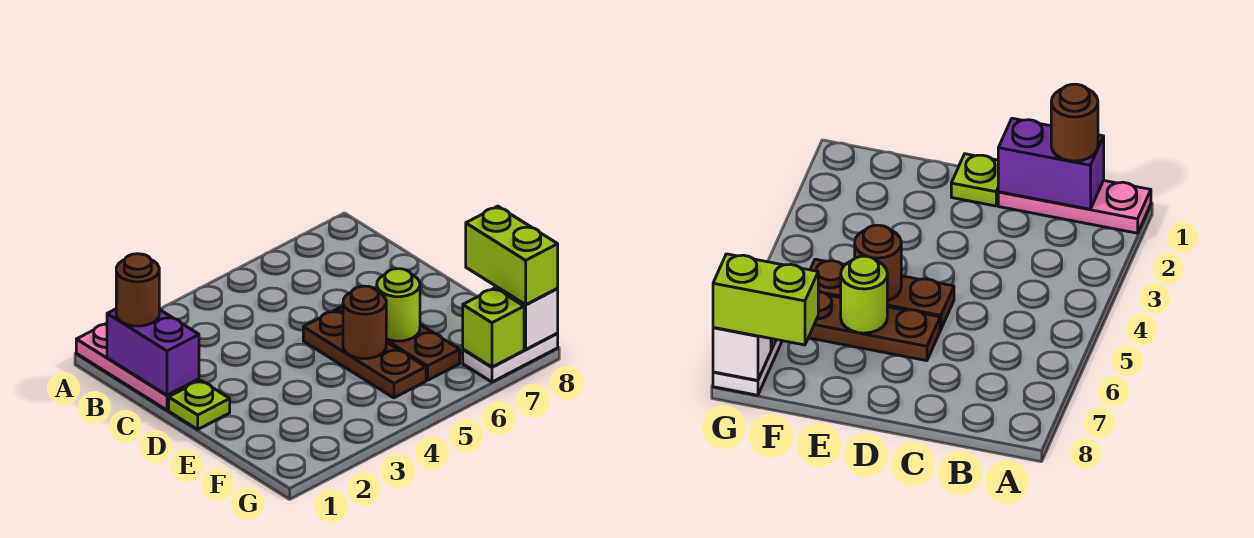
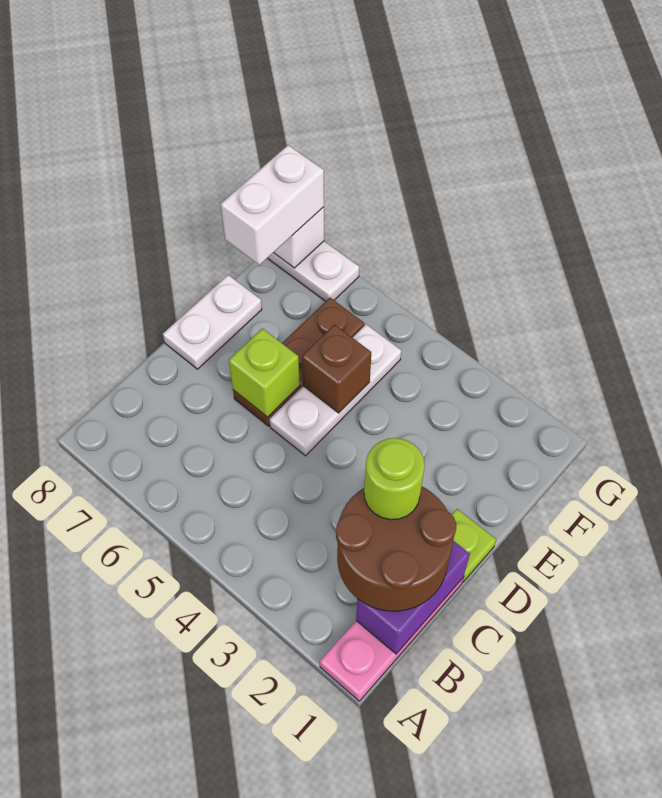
brown round brick B1 level 3 -> brown round brick B1:C2 level 3
brown plate D5:F5 level 1 -> white plate D5:F5 level 1
none -> white plate D8:E8 level 1
brown round brick E5 level 2 -> brown brick E5 level 2
lime round brick E6 level 2 -> lime round brick C2 level 4
lime brick F8:G8 level 3 -> white brick F8:G8 level 3
lime brick G7 level 2 -> lime brick D6 level 2

